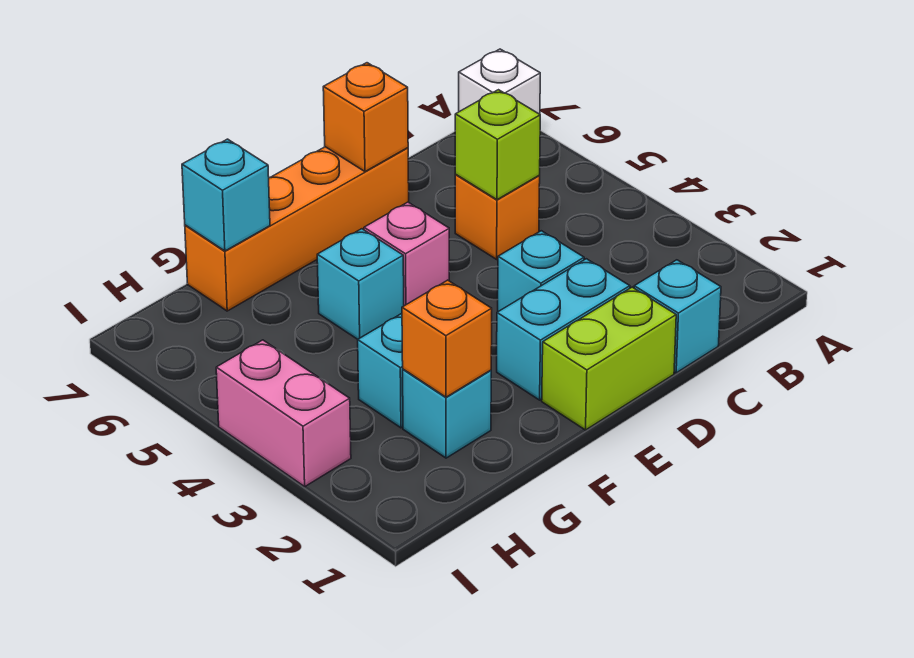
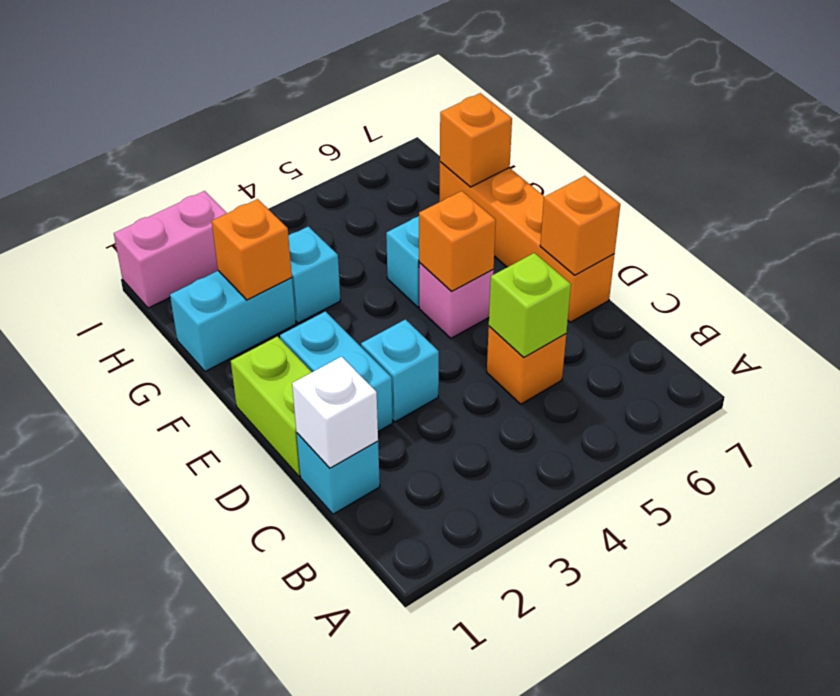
white brick A7 level 1 -> white brick C1 level 2
none -> orange brick E5 level 2
cyan brick G2 level 1 -> cyan brick G1:G2 level 1
cyan brick G7 level 2 -> orange brick G7 level 2
pink brick I3:I4 level 1 -> pink brick I1:I2 level 1

